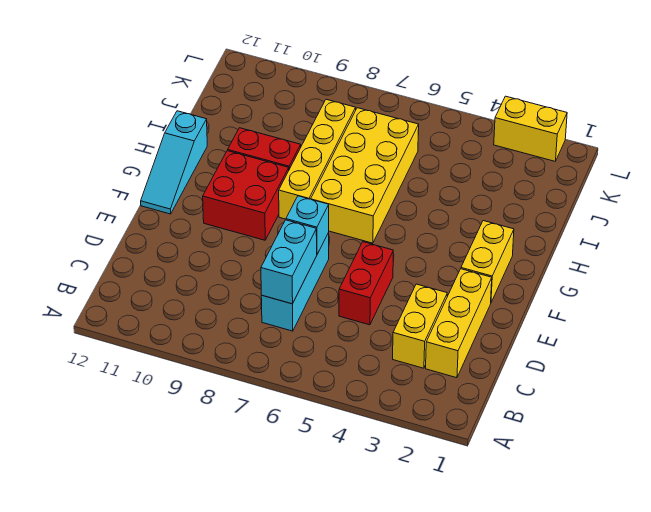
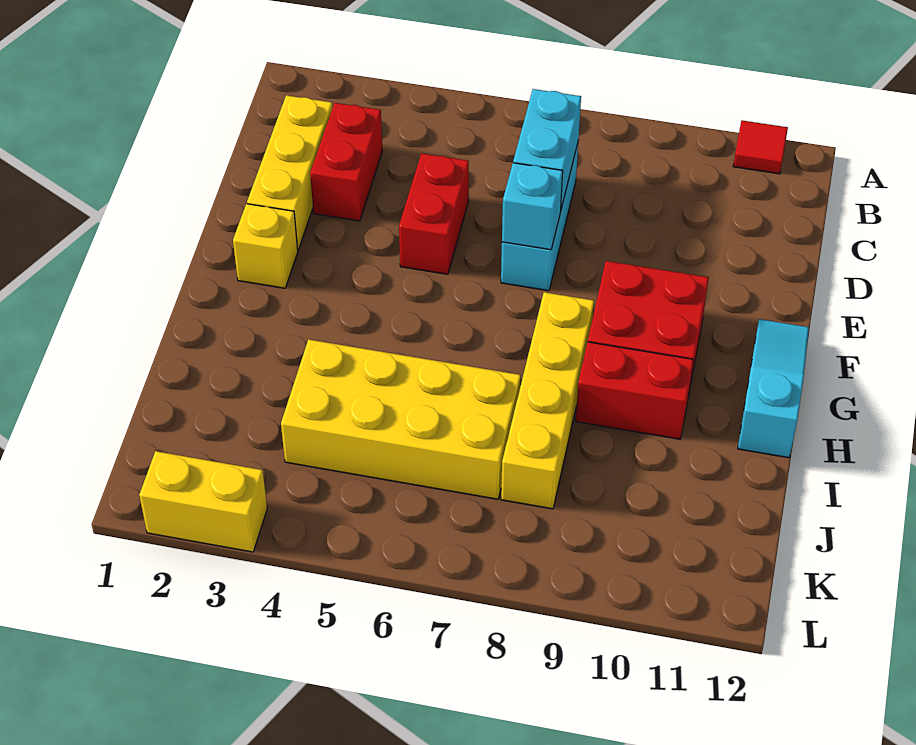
none -> red tile A11 level 1
yellow brick C3:D3 level 1 -> red brick C3:D3 level 1
yellow brick F2:G2 level 1 -> yellow brick F2 level 1
yellow brick G6:J7 level 1 -> yellow brick I4:J7 level 1

